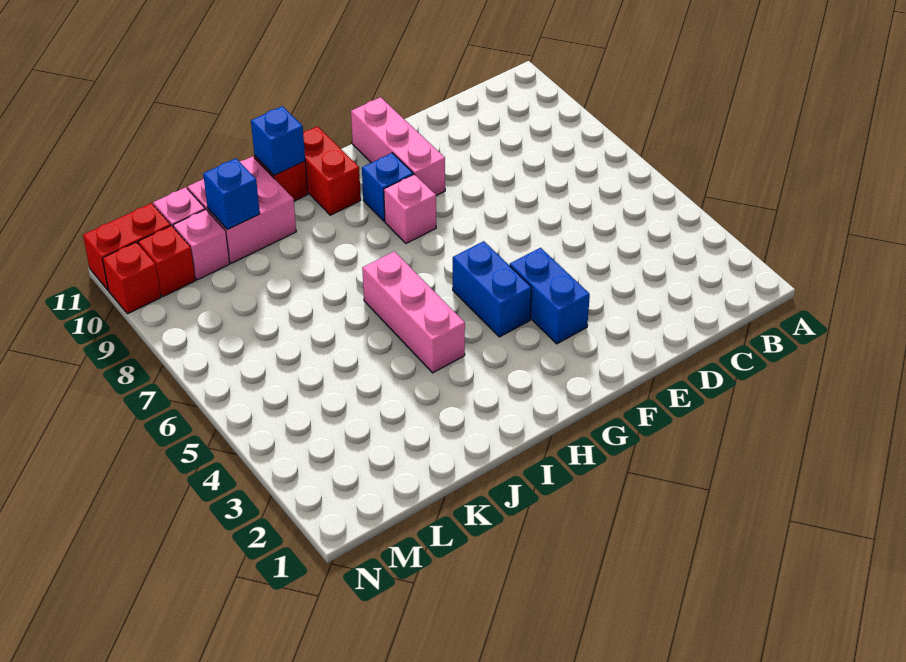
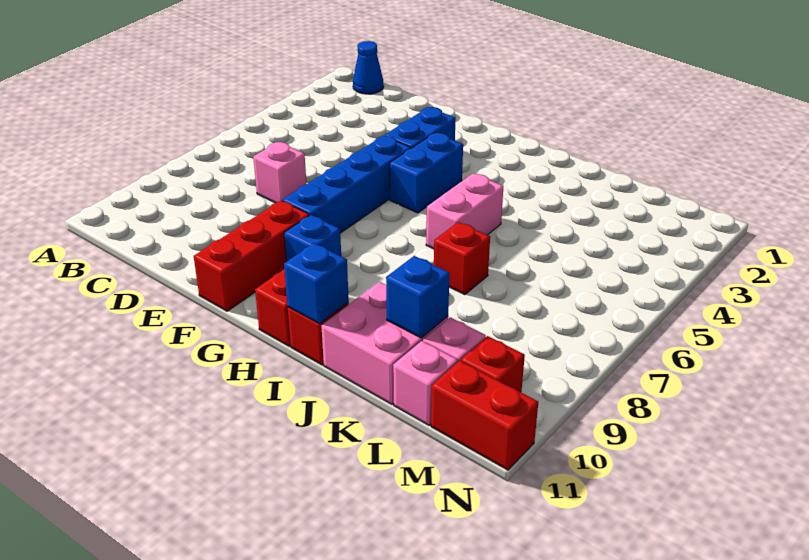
none -> blue cone B1 level 1
none -> blue brick F5:F8 level 1
pink brick F9:F11 level 1 -> red brick F9:F11 level 1
pink brick G8 level 1 -> pink brick D7 level 1
pink brick I4:I6 level 1 -> pink brick I5:I6 level 1
red brick N10 level 1 -> red brick J7 level 1

